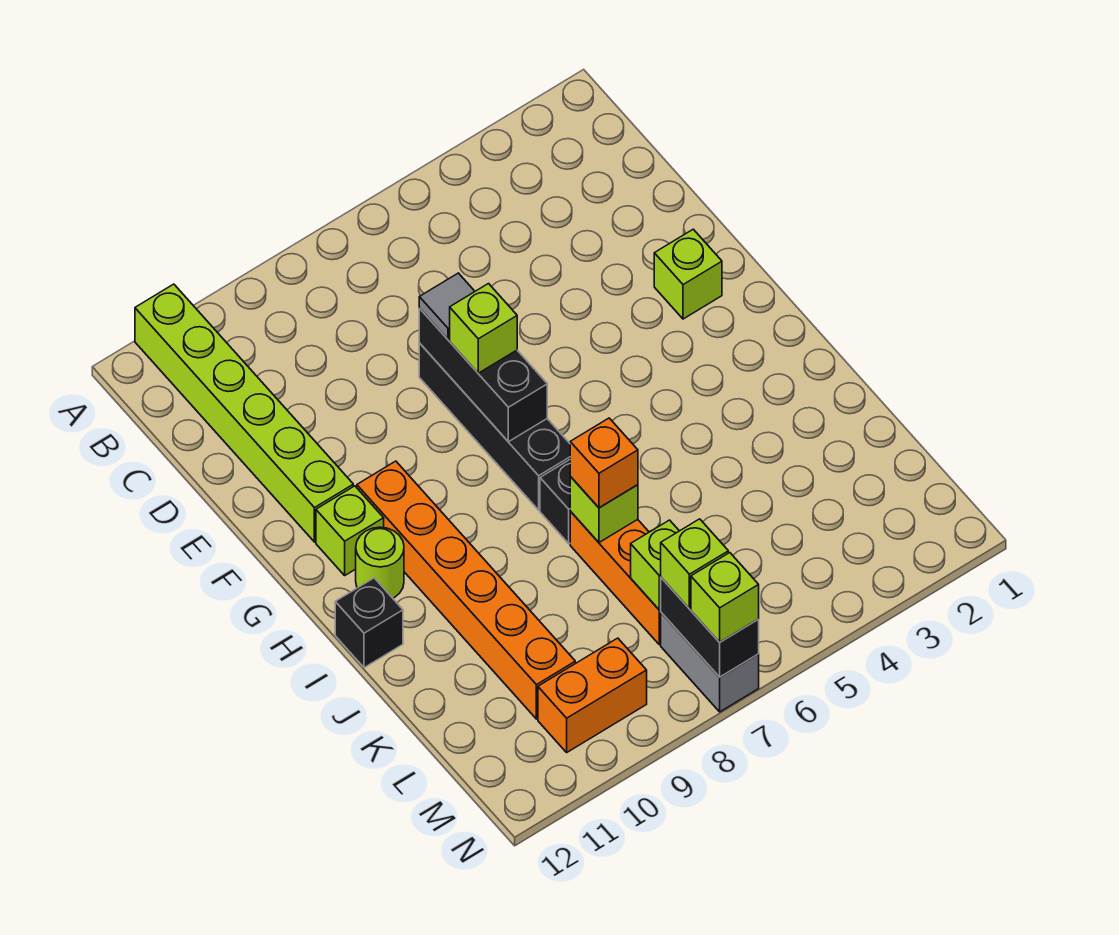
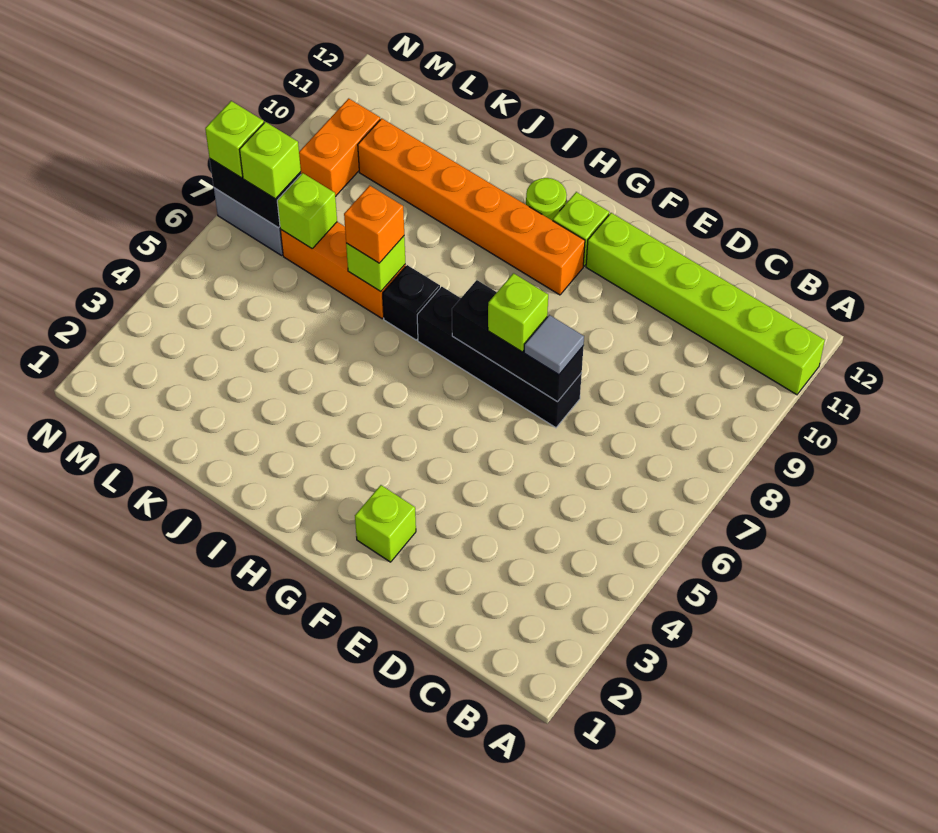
black brick I12 level 1 -> none

